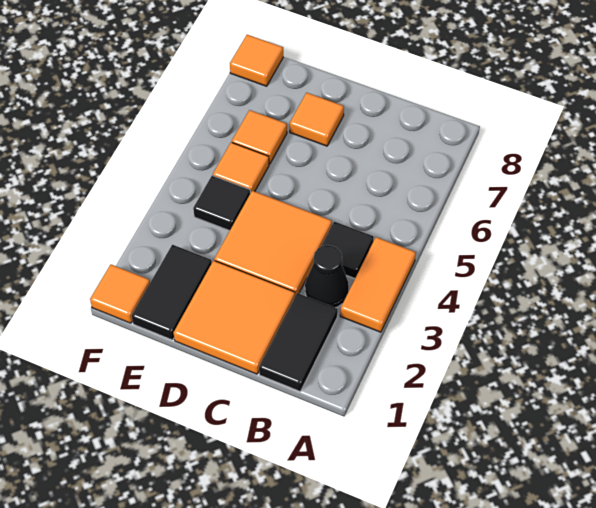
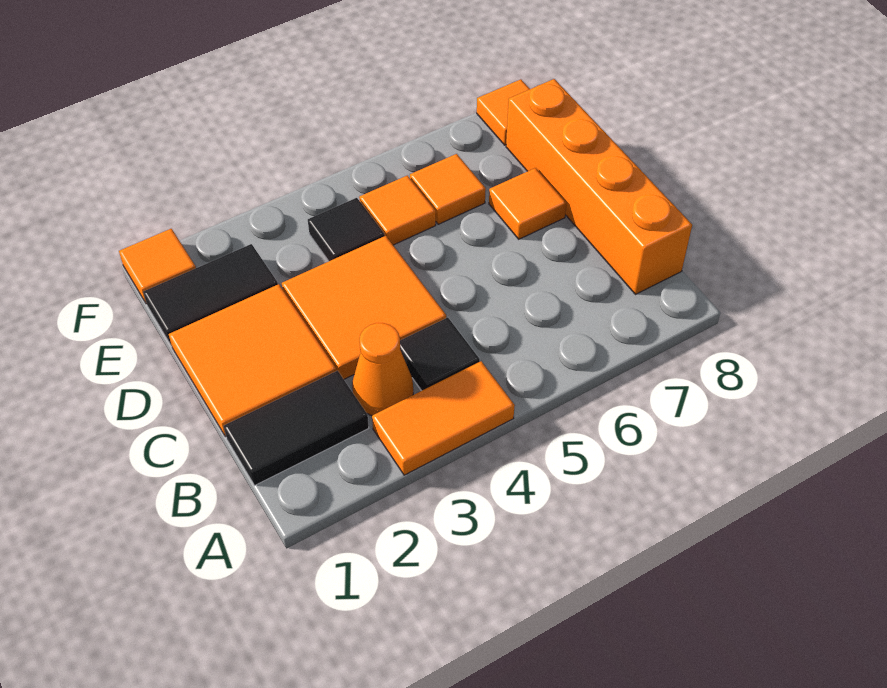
black cone B3 level 1 -> orange cone B3 level 1
none -> orange brick B8:E8 level 1

